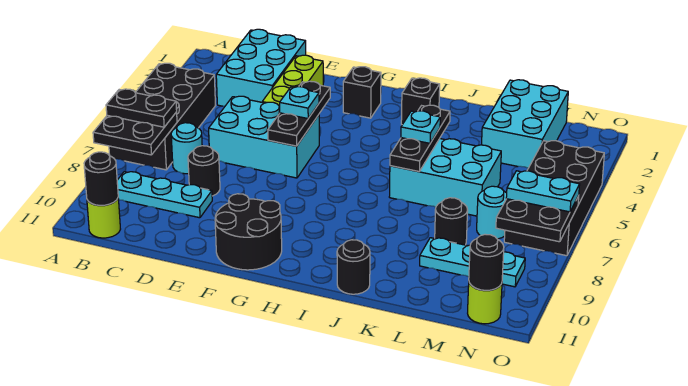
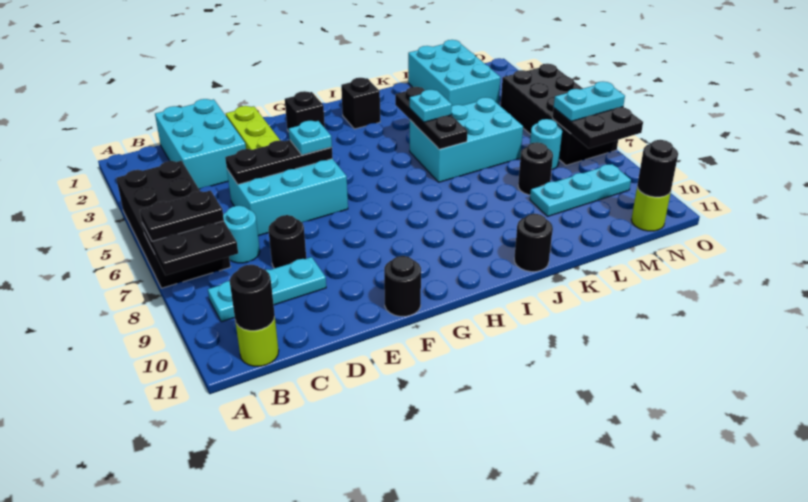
black plate F4:F6 level 2 -> black plate D5:F5 level 2
black round brick F10:G11 level 1 -> black round brick F11 level 1

